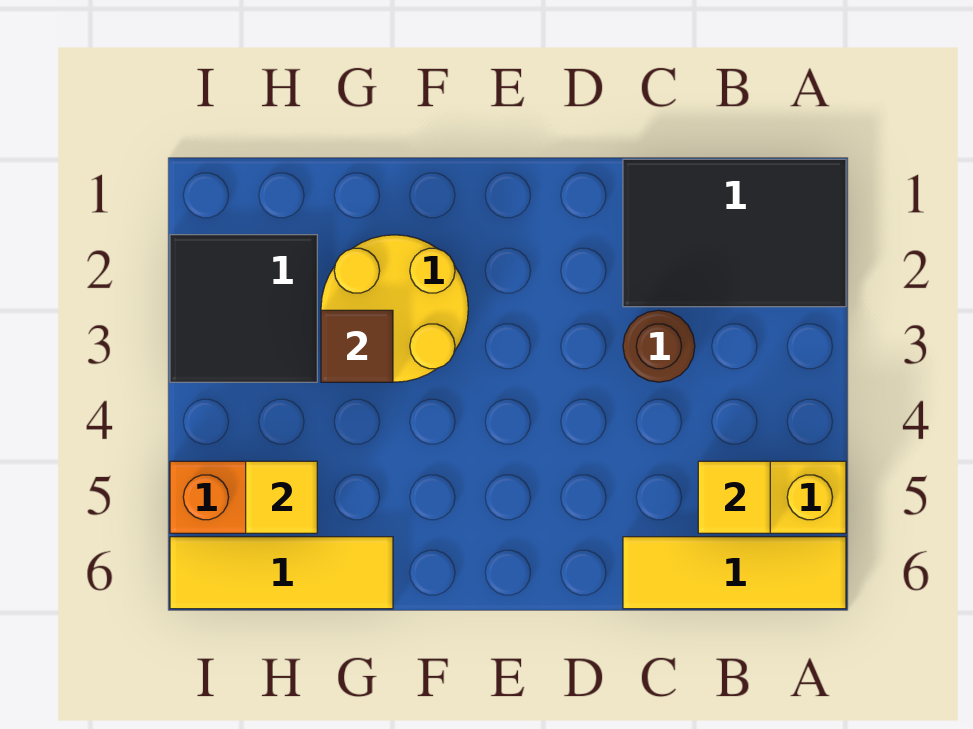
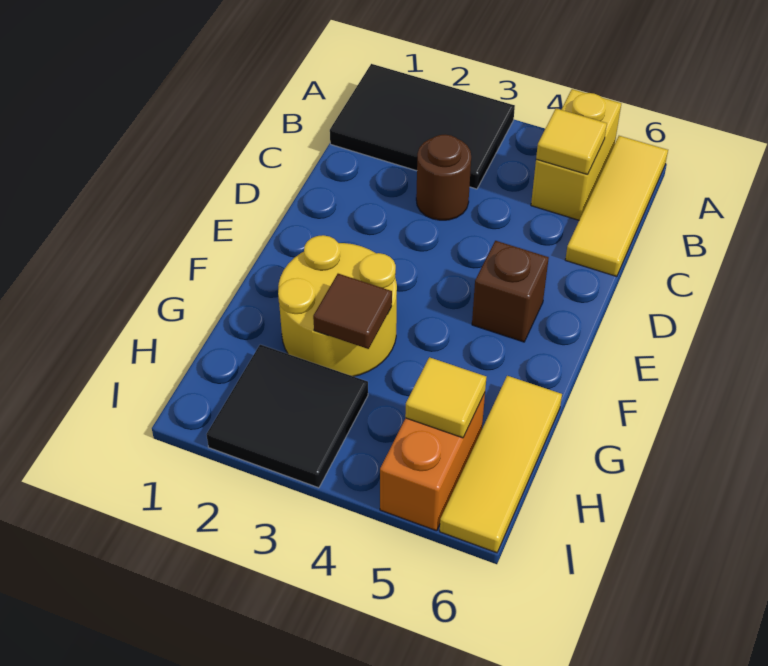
black tile A1:C2 level 1 -> black tile A1:B3 level 1
none -> brown brick E5 level 1

